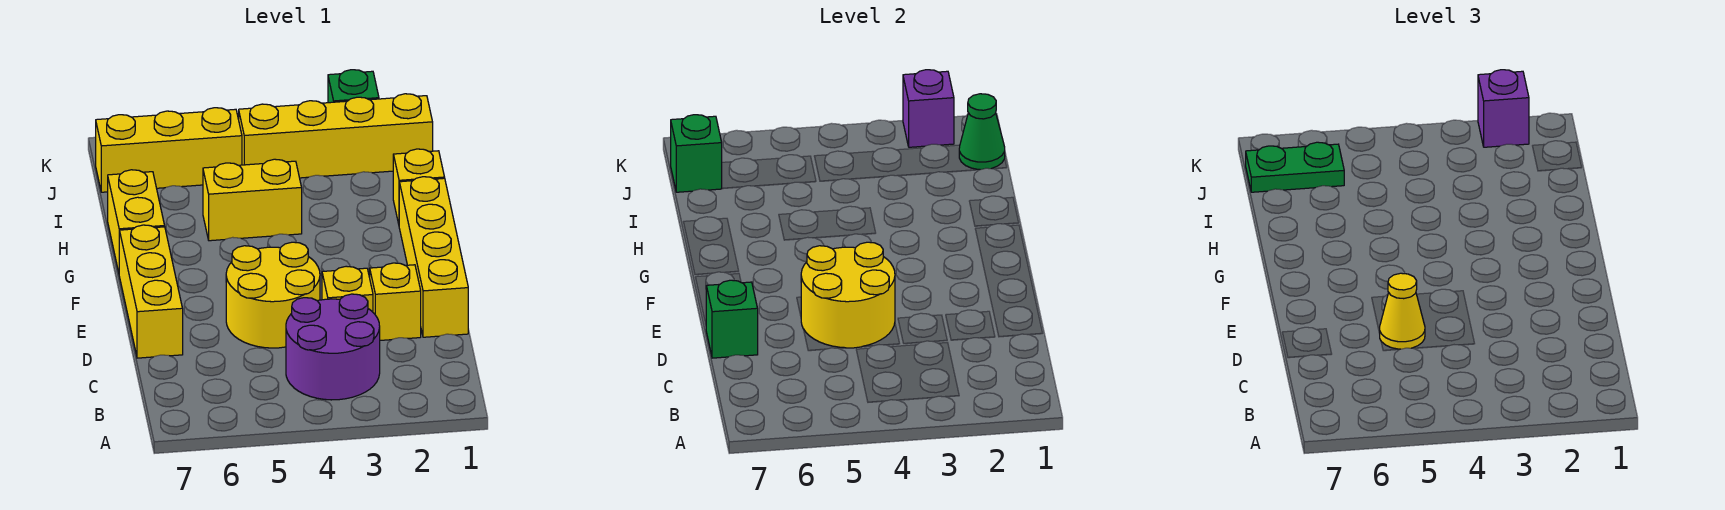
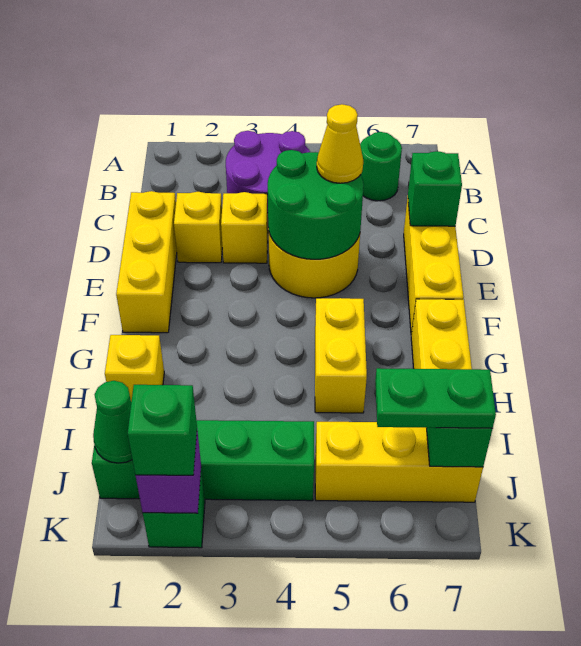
none -> green round brick B6 level 1
yellow brick D1:G1 level 1 -> yellow brick D1:F1 level 1
yellow round brick D4:E5 level 2 -> green round brick D4:E5 level 2
yellow brick H4:H5 level 1 -> yellow brick G5:H5 level 1
yellow brick J1:J4 level 1 -> green brick J1:J4 level 1
purple brick K2 level 3 -> green brick K2 level 3

